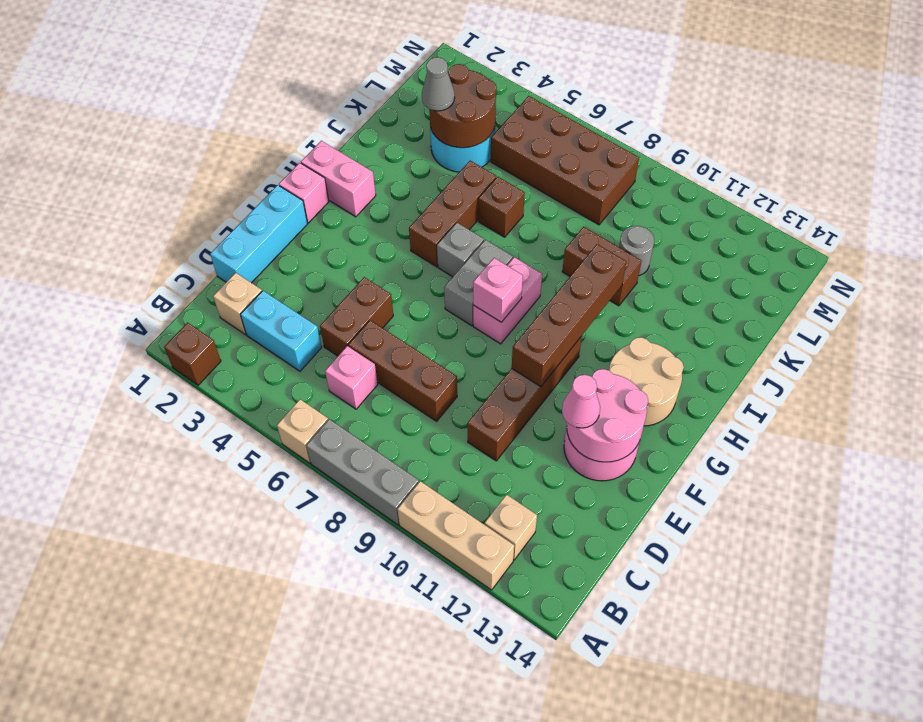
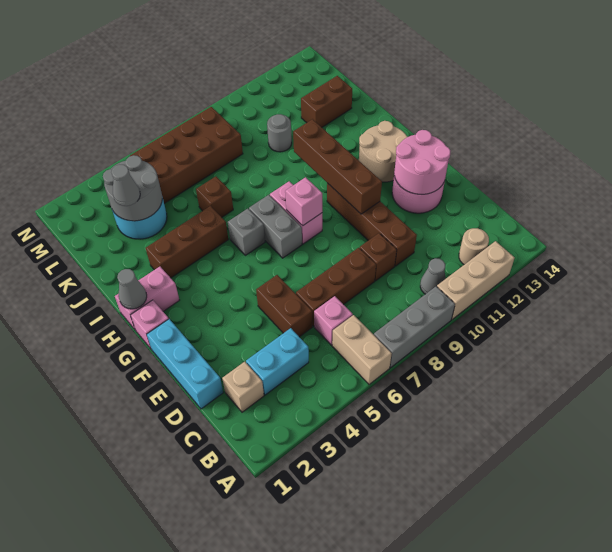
brown brick A2 level 1 -> brown brick D9 level 1
tan brick A6 level 1 -> tan brick A6:B6 level 1
none -> grey cone B10 level 1
tan brick B12 level 1 -> tan round brick B12 level 1
pink cone E12 level 3 -> none
none -> grey cone H1 level 2
brown brick H5:J5 level 1 -> brown brick I3:I5 level 1
brown brick J9:J10 level 1 -> brown brick K12:K13 level 1
brown round brick K3:L4 level 2 -> grey round brick K3:L4 level 2

